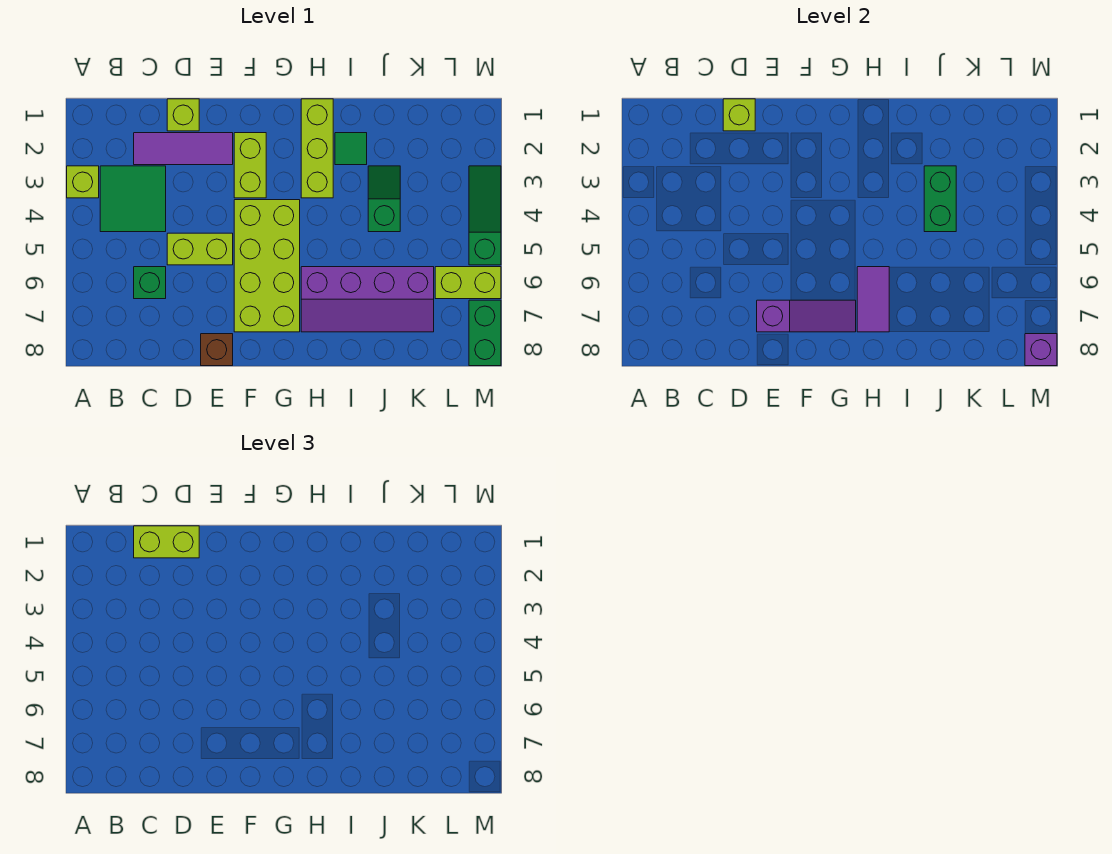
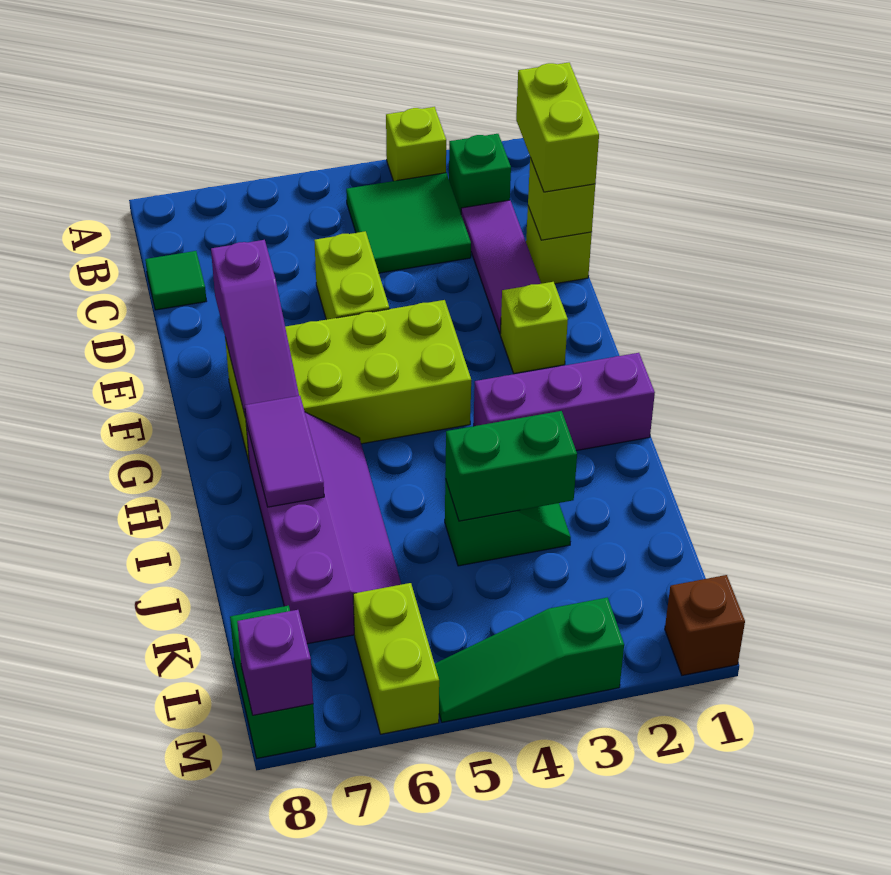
green brick C6 level 1 -> green brick B2 level 1
brown brick E8 level 1 -> brown brick M1 level 1
lime brick F2:F3 level 1 -> lime brick F2 level 1
lime brick H1:H3 level 1 -> purple brick H1:H3 level 1
purple slope H6:K7 level 1 top 6 -> purple slope H6:K7 level 1 top 7
purple tile H6:H7 level 2 -> purple tile H7:I7 level 2
green tile I2 level 1 -> green tile C8 level 1
green slope M3:M5 level 1 top 5 -> green slope M3:M5 level 1 top 3
green brick M7:M8 level 1 -> green brick L8:M8 level 1

